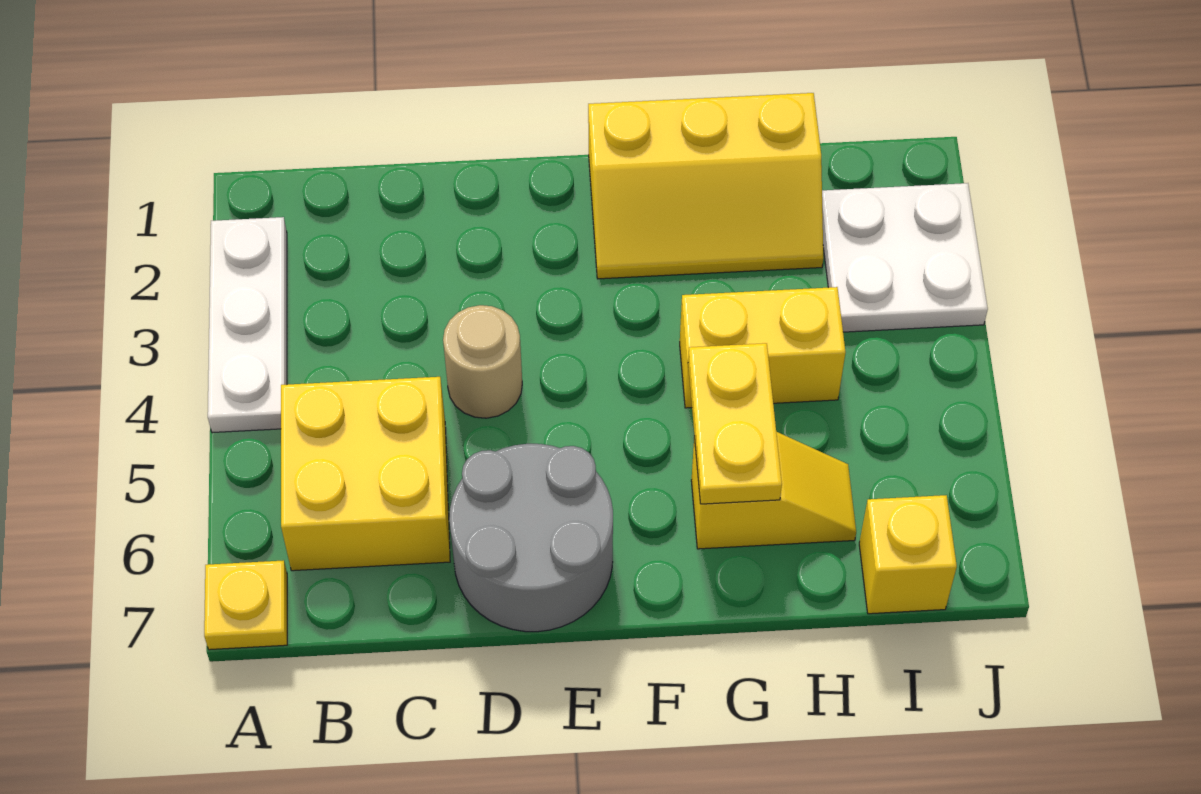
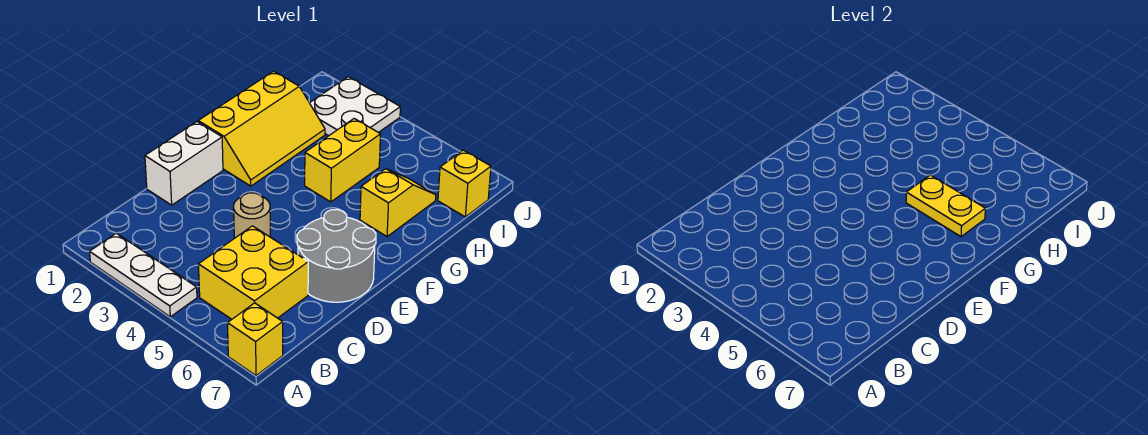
yellow plate A7 level 1 -> yellow brick A7 level 1
none -> white brick D1:E1 level 1

